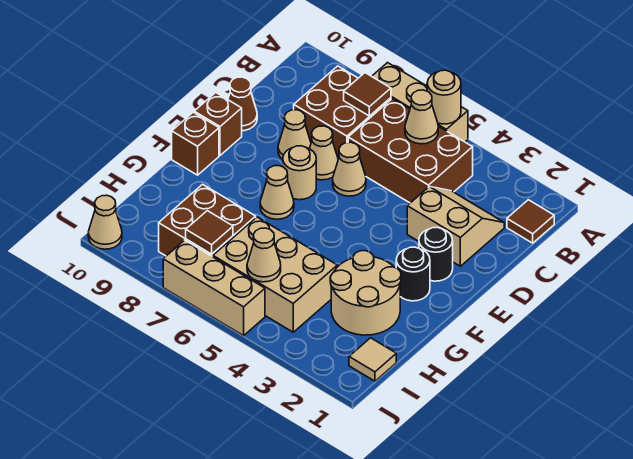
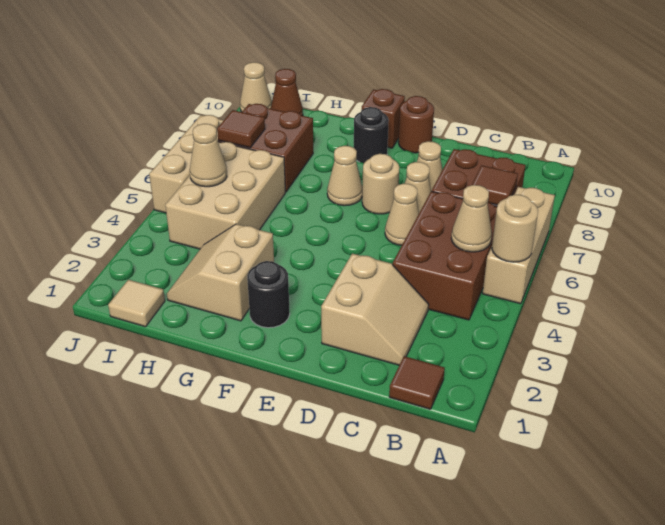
brown cone D10 level 1 -> brown cone I10 level 1
black round brick E2 level 1 -> black round brick F9 level 1
brown brick E10 level 1 -> brown round brick E10 level 1
tan round brick G2:H3 level 1 -> tan slope G2:H3 level 1 top G

